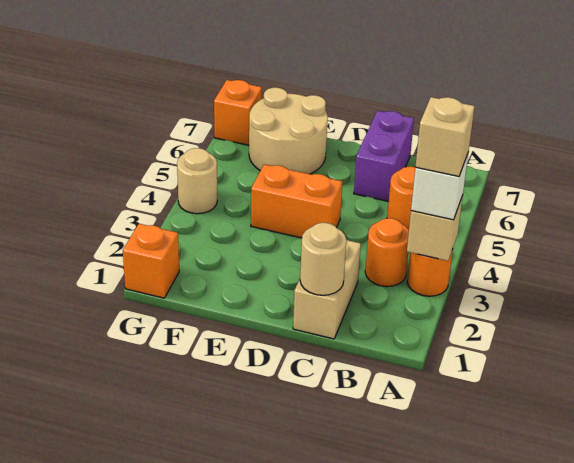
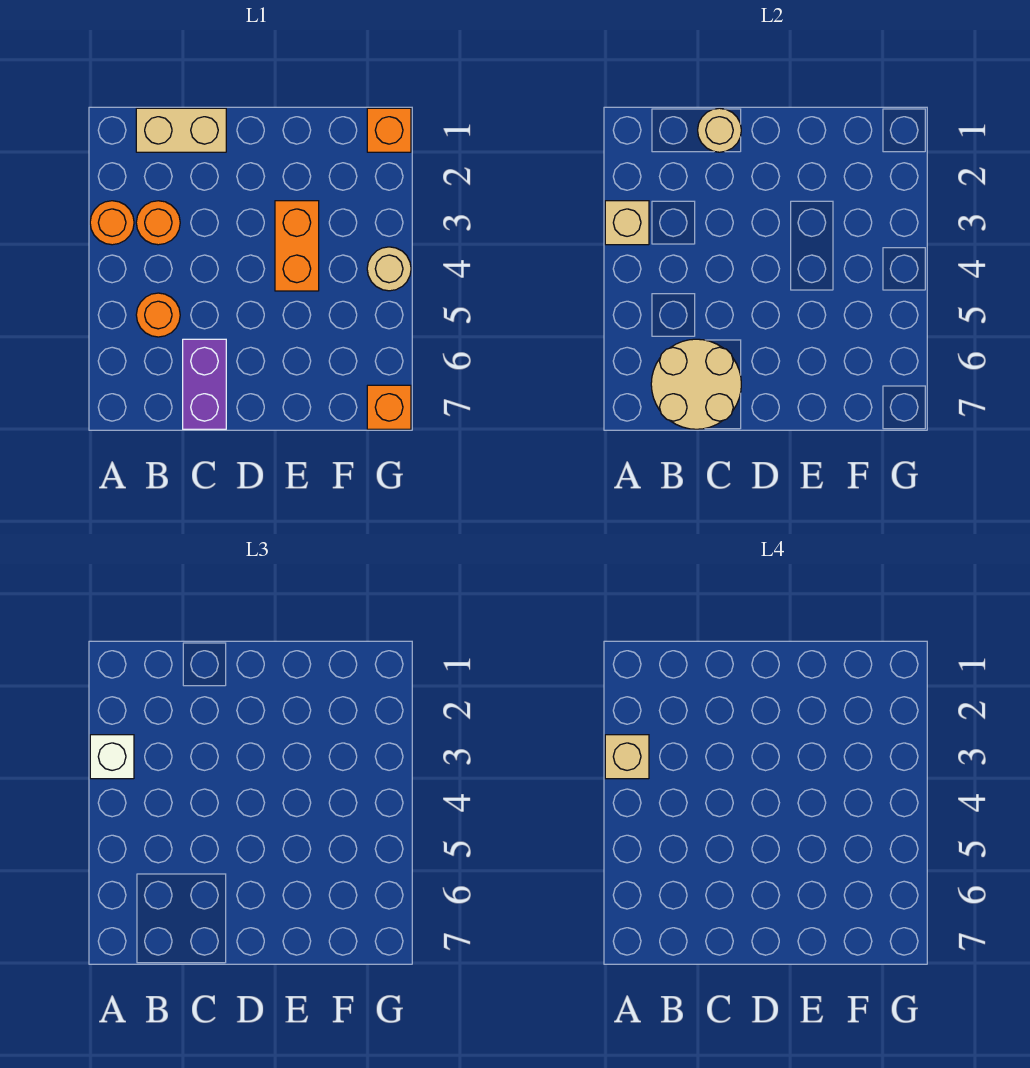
tan brick C1:C2 level 1 -> tan brick B1:C1 level 1
orange brick D4:E4 level 1 -> orange brick E3:E4 level 1
tan round brick E6:F7 level 1 -> tan round brick B6:C7 level 2

